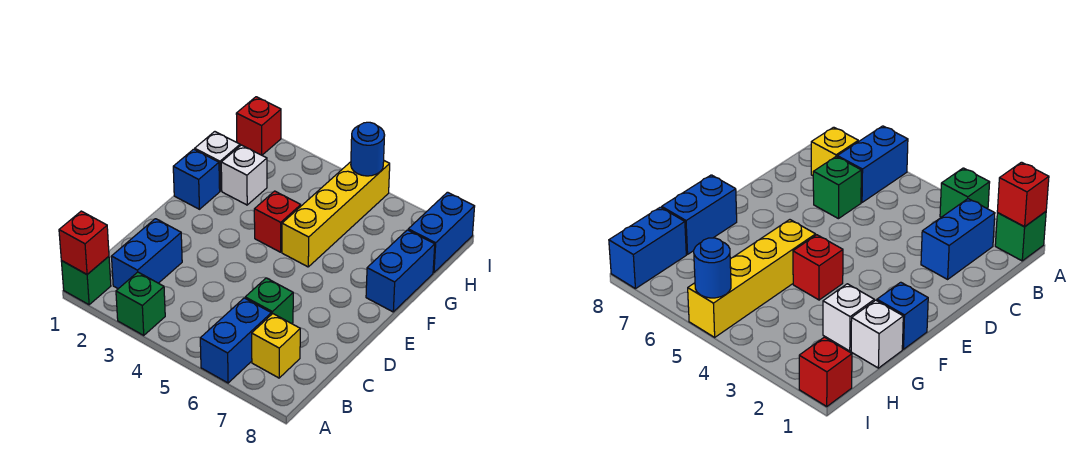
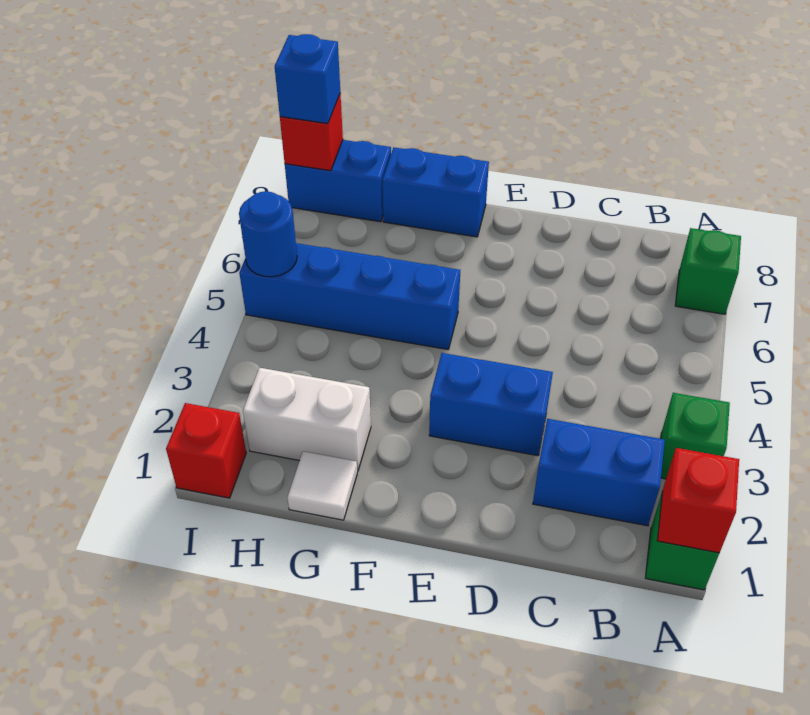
blue brick A6:B6 level 1 -> blue brick D3:E3 level 1
yellow brick B7 level 1 -> none
green brick C6 level 1 -> green brick A7 level 1
blue brick F1 level 1 -> blue brick I8 level 3
red brick F4 level 1 -> red brick I8 level 2
yellow brick F5:I5 level 1 -> blue brick F5:I5 level 1
white brick G1 level 1 -> white tile G1 level 1
white brick G2 level 1 -> white brick G2:H2 level 1

